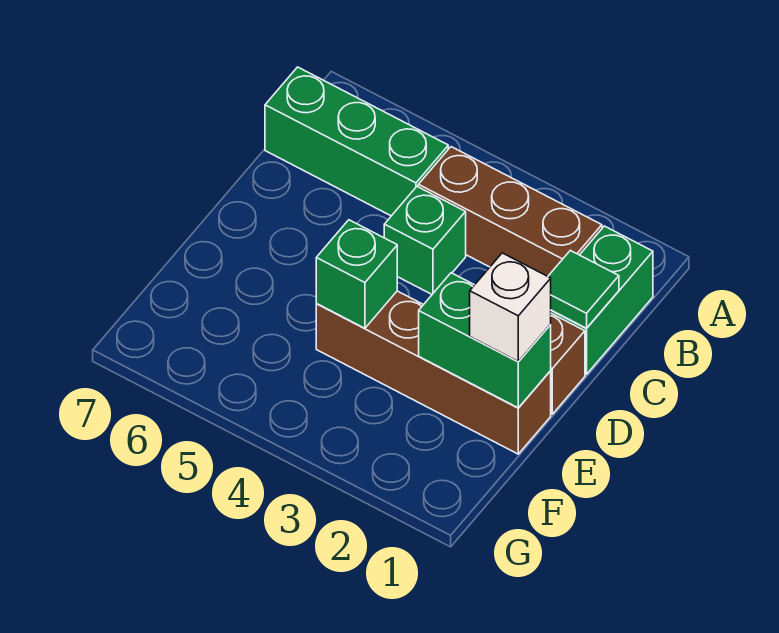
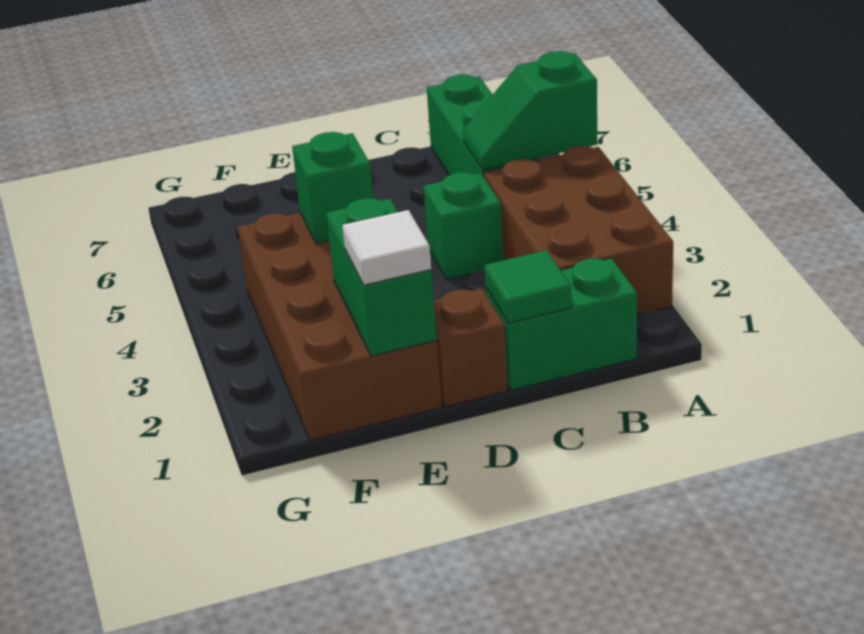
none -> green slope A5:B5 level 2 top A
brown brick B2:B4 level 1 -> brown brick A2:B4 level 1
brown brick E1:E4 level 1 -> brown brick E1:F4 level 1
white brick E1 level 3 -> white tile E1 level 3

